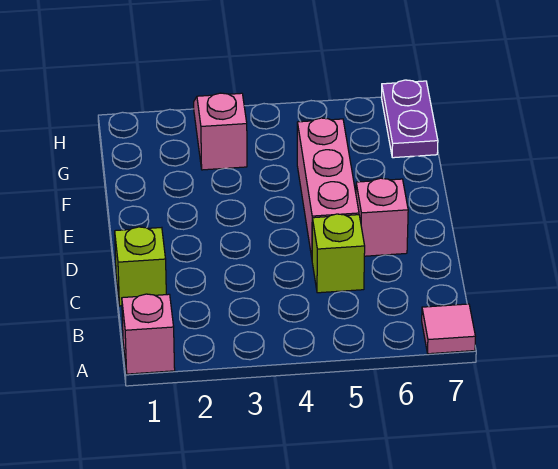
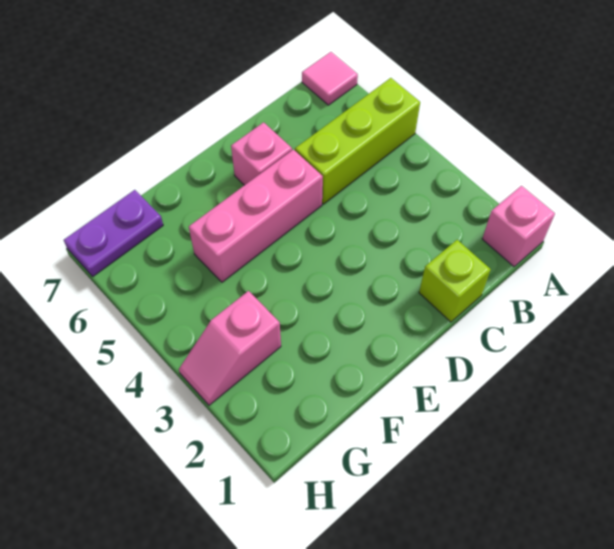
lime brick C5 level 1 -> lime brick A5:C5 level 1

